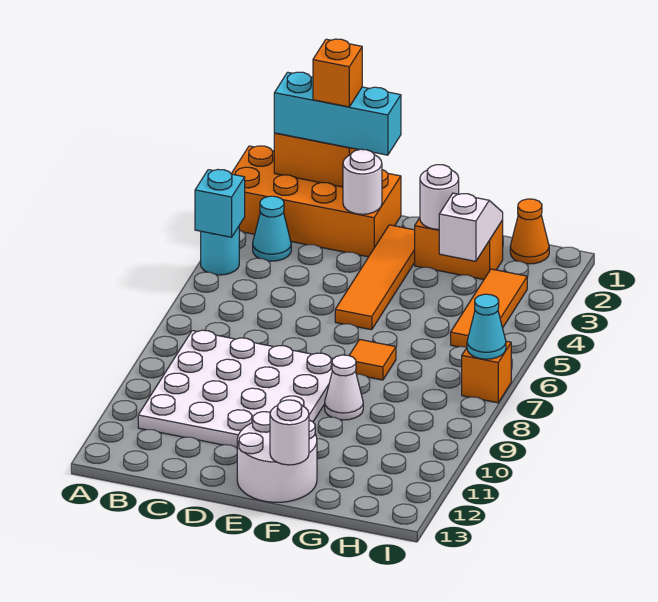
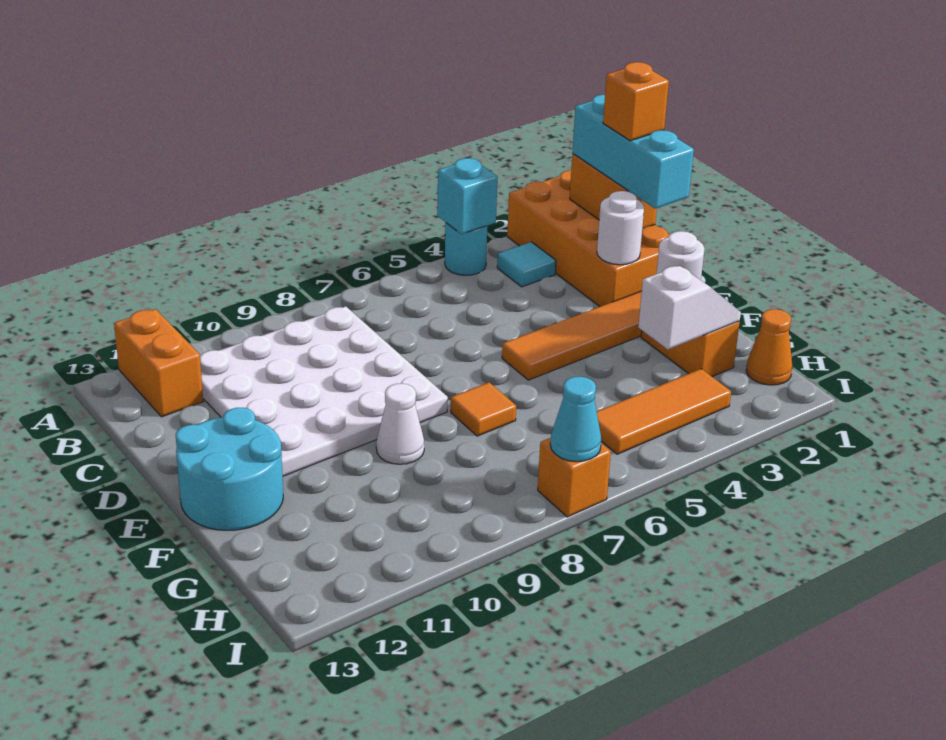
none -> orange brick A12:B12 level 1
cyan cone B3 level 1 -> cyan tile B3 level 1
white round brick E12:F13 level 1 -> cyan round brick E12:F13 level 1
white round brick F13 level 2 -> none

